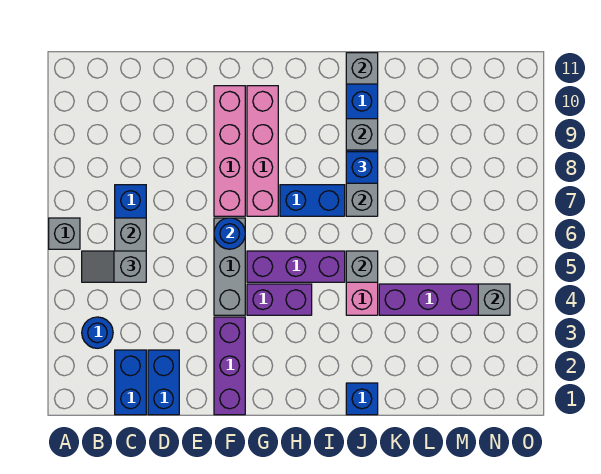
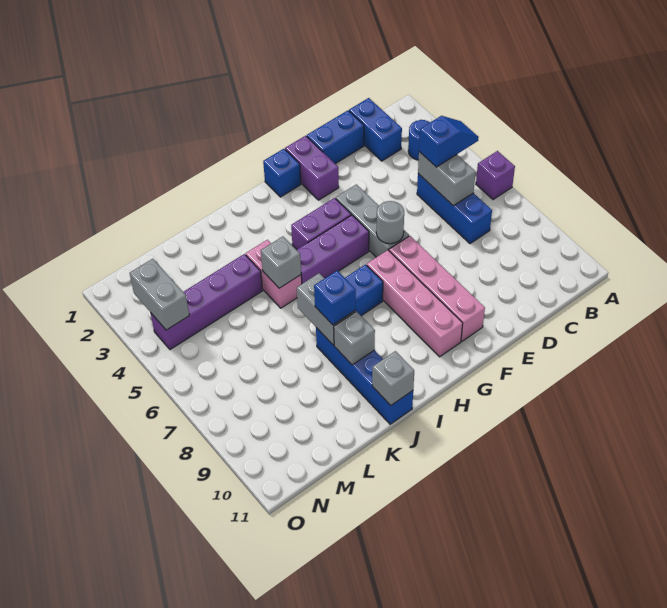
grey brick A6 level 1 -> purple brick A6 level 1
grey slope B5:C5 level 3 top C -> blue slope B5:C5 level 3 top C
blue brick D1:D2 level 1 -> blue brick D1:E1 level 1
purple brick F1:F3 level 1 -> purple brick F1:F2 level 1
blue round brick F6 level 2 -> grey round brick F6 level 2
blue brick J1 level 1 -> blue brick G1 level 1
grey brick N4 level 2 -> grey brick N3:N4 level 2

